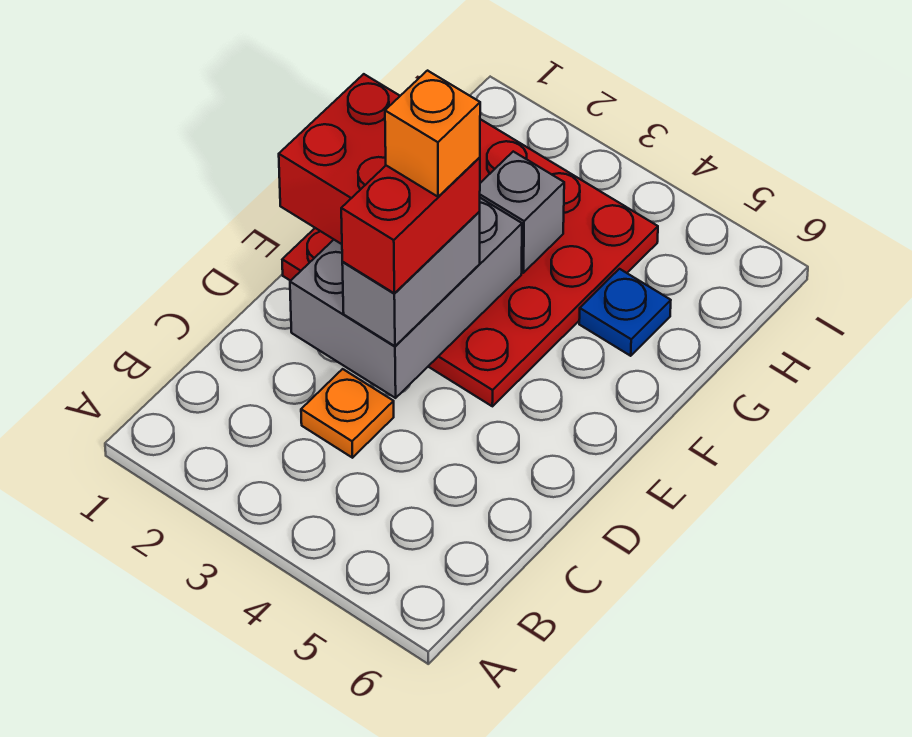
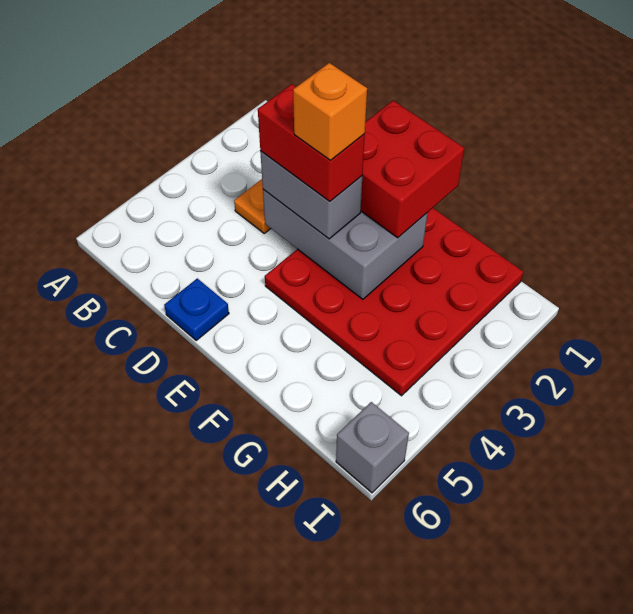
grey brick G3 level 2 -> grey brick I6 level 1
blue plate G5 level 1 -> blue plate D6 level 1

